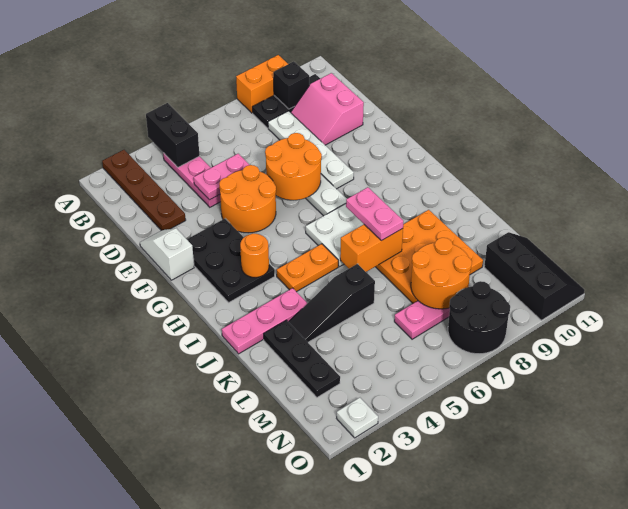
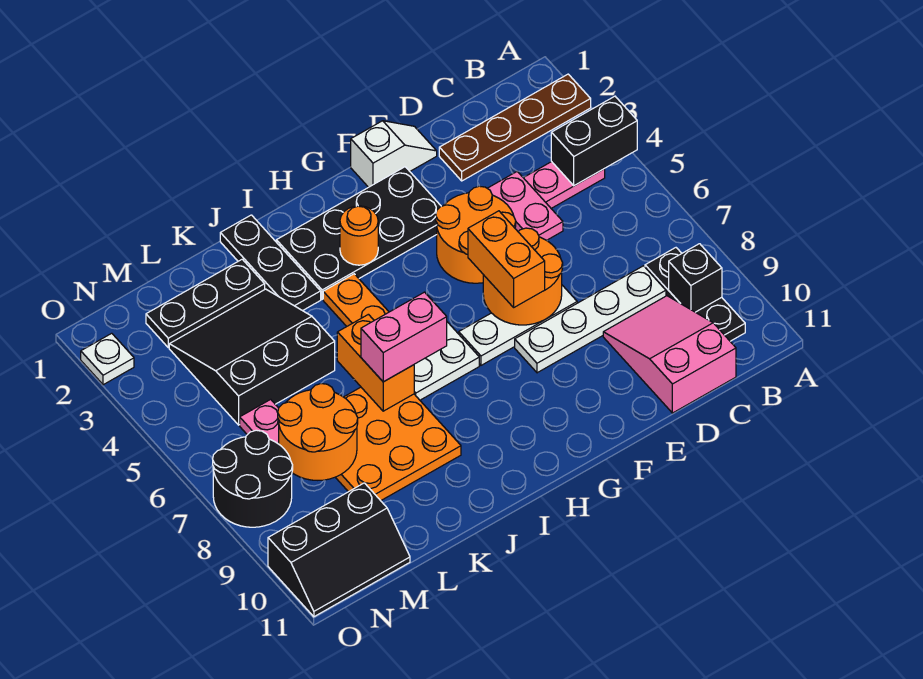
orange brick A8:A9 level 1 -> orange brick F6:F7 level 3
pink slope C9:D10 level 1 top 10 -> pink slope C9:D11 level 1 top 11
black plate F2:H3 level 1 -> black plate F2:I3 level 1
pink plate I7:J7 level 3 -> pink brick I7:J7 level 3
pink plate J1:J3 level 1 -> black plate J1:J3 level 1
black slope K3:K5 level 1 top 5 -> black slope K3:M5 level 1 top 5

